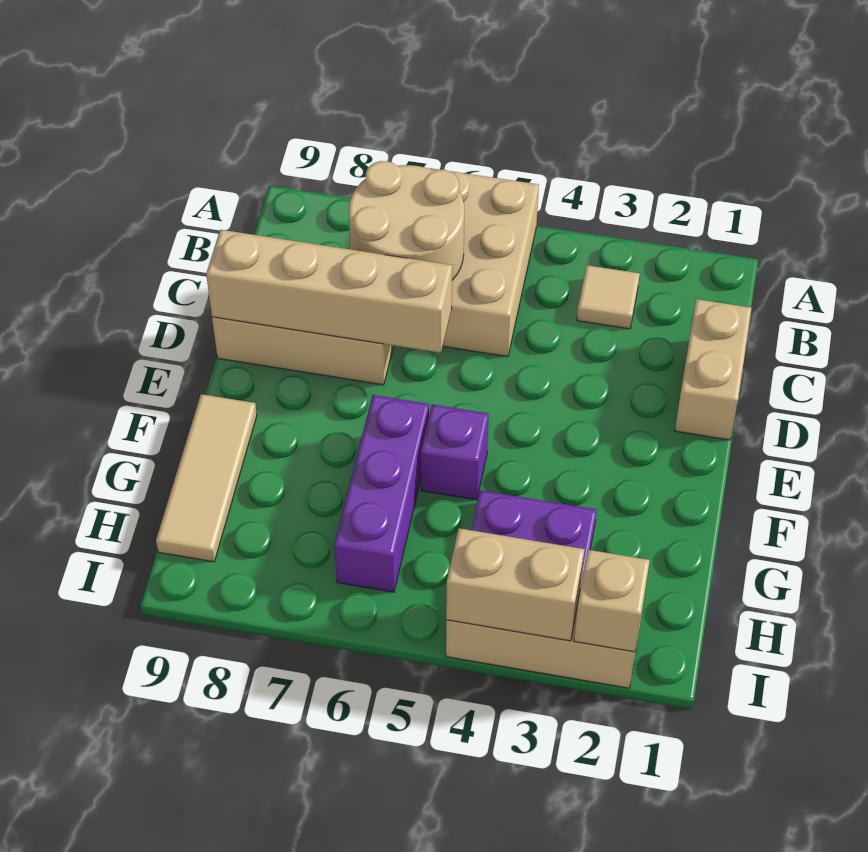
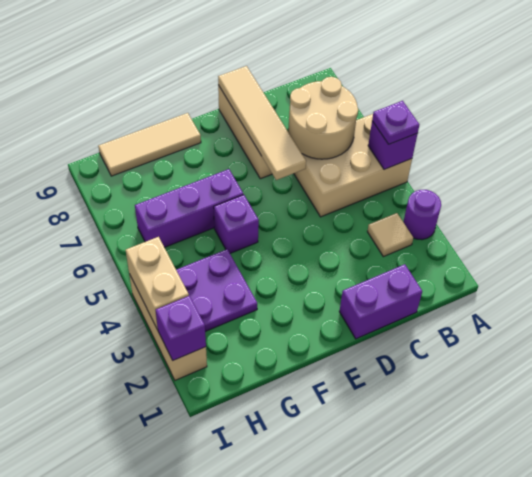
none -> purple round brick A3 level 1
none -> purple brick A5 level 2
none -> purple plate A5 level 3
tan brick C1:D1 level 1 -> purple brick C1:D1 level 1
tan brick D6:D9 level 2 -> tan tile D6:D9 level 2
tan brick I2 level 2 -> purple brick I2 level 2

